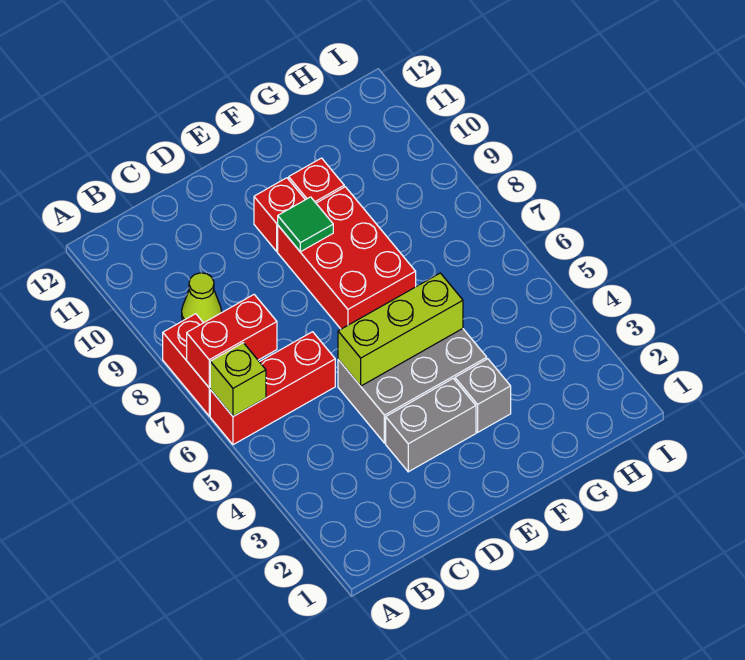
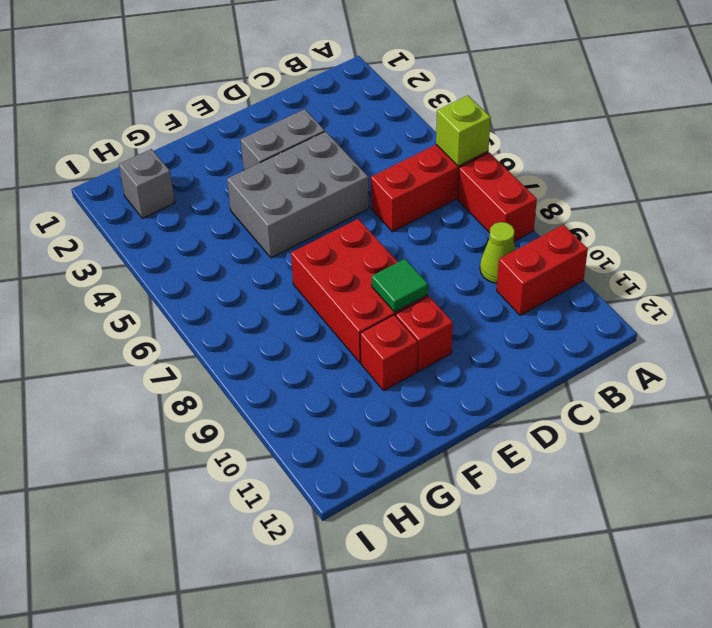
red brick A7:B7 level 2 -> red brick A10:B10 level 1
lime brick D5:F5 level 2 -> none
grey brick F3 level 1 -> grey brick H2 level 1

